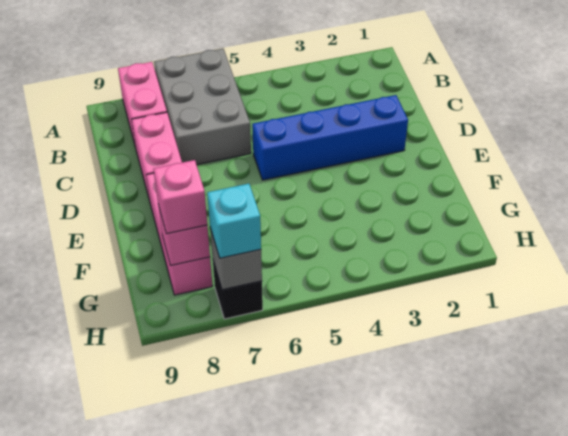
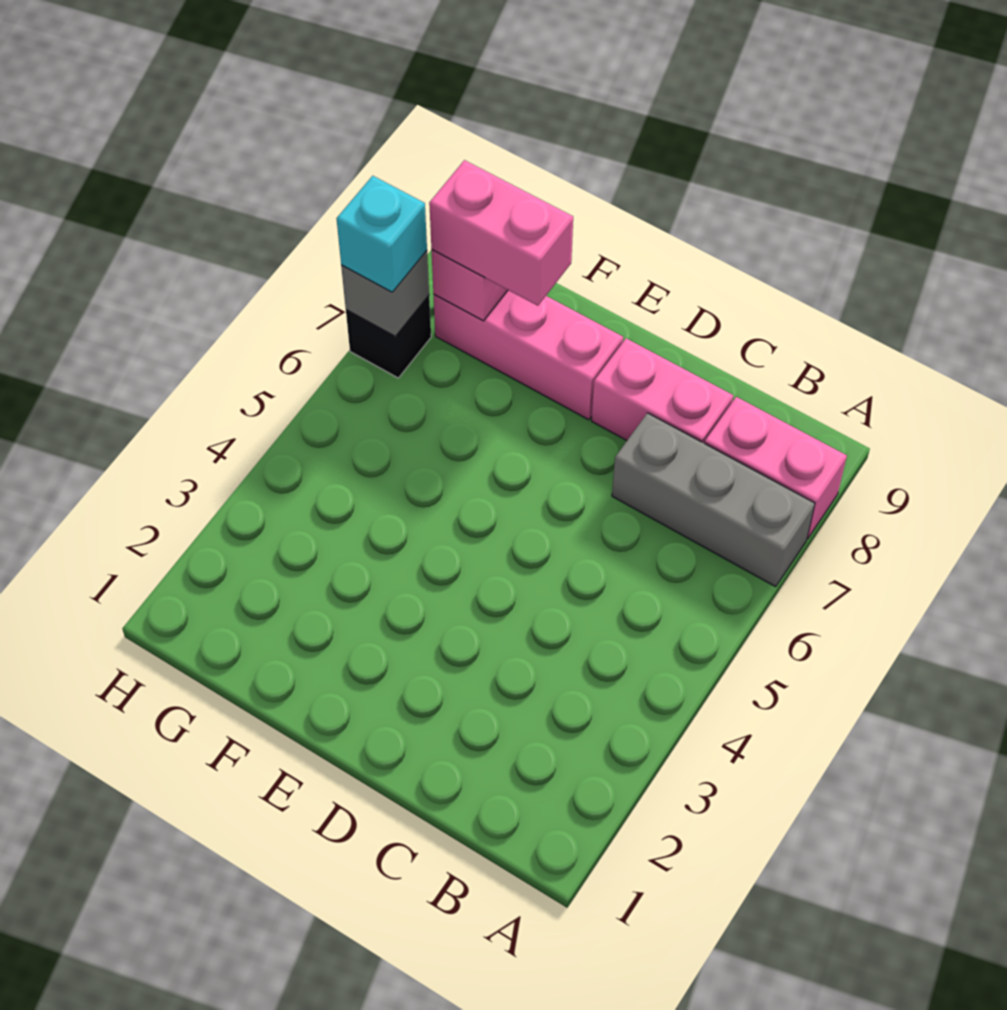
grey brick A6:C7 level 1 -> grey brick A7:C7 level 1
blue brick D2:D5 level 1 -> none
pink brick G8 level 3 -> pink brick F8:G8 level 3

